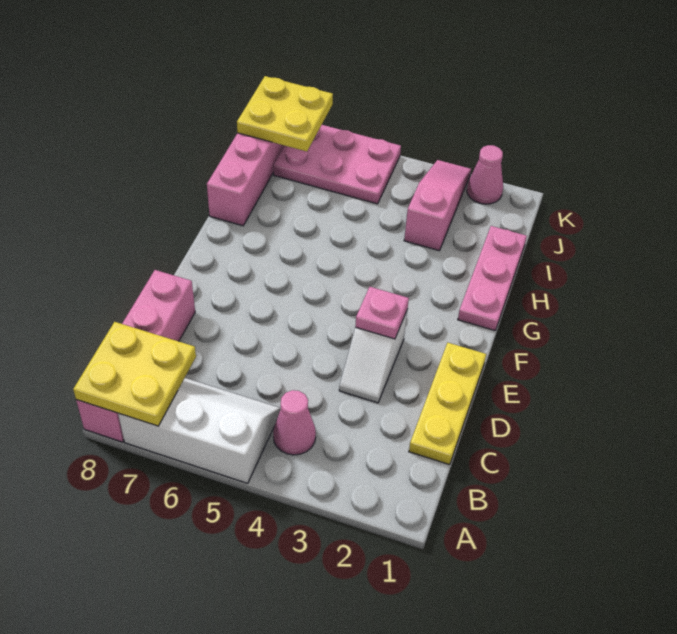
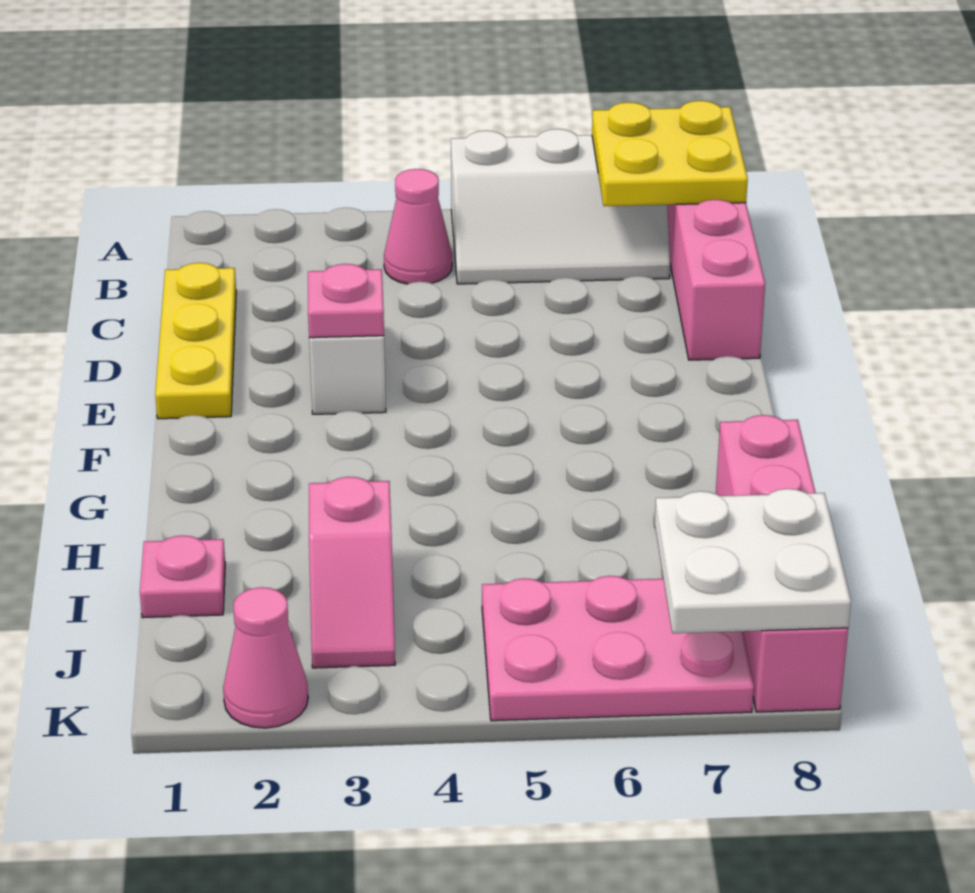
pink plate G1:I1 level 1 -> pink plate I1 level 1
pink slope I3:K3 level 1 top I -> pink slope I3:J3 level 1 top I
yellow plate J7:K8 level 2 -> white plate J7:K8 level 2

